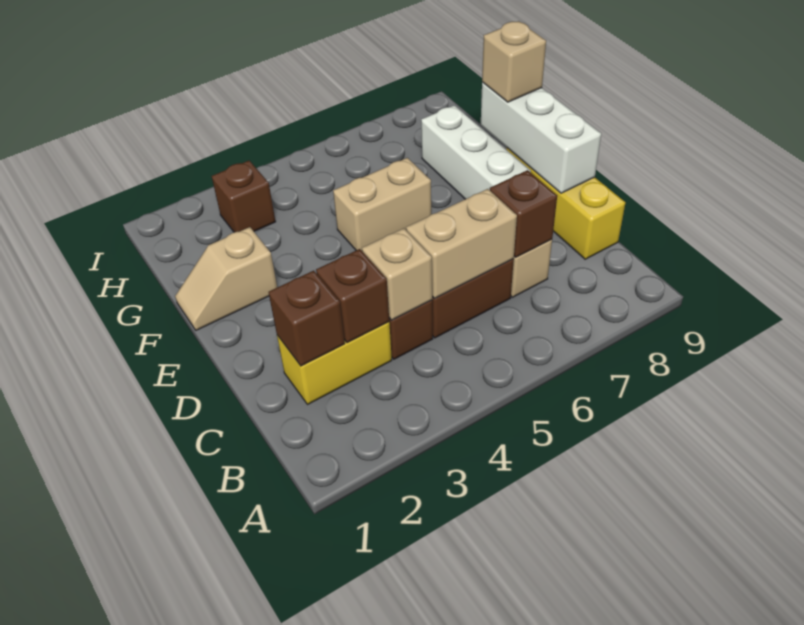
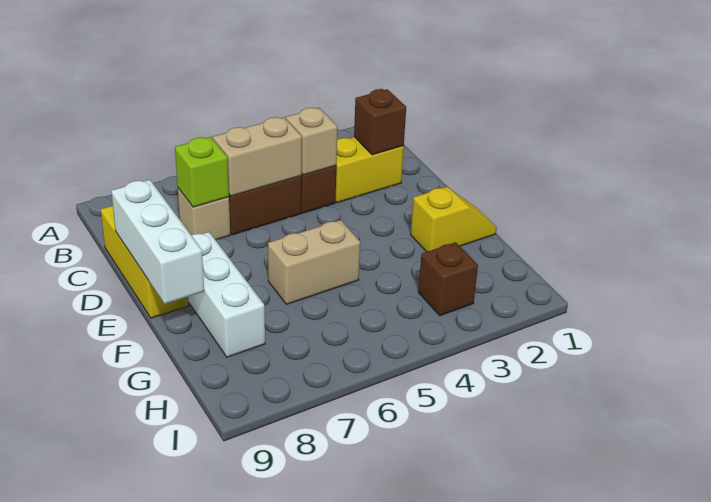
brown brick C3 level 2 -> none
brown brick C7 level 2 -> lime brick C7 level 2
tan slope F1:F2 level 1 top 2 -> yellow slope F1:F2 level 1 top 2
tan brick F9 level 3 -> none

